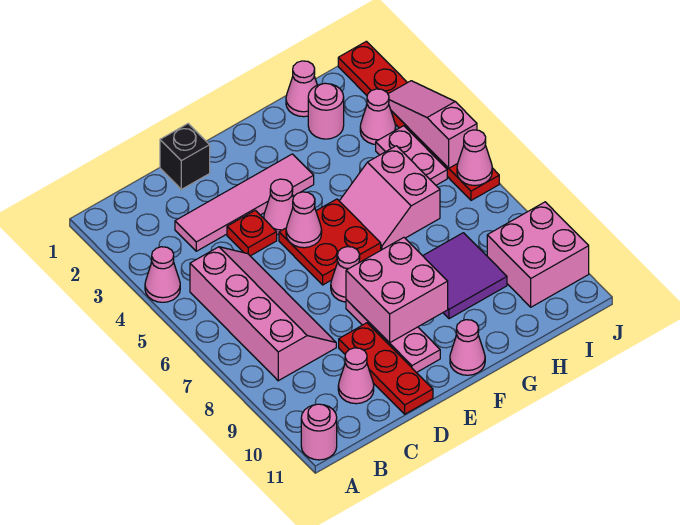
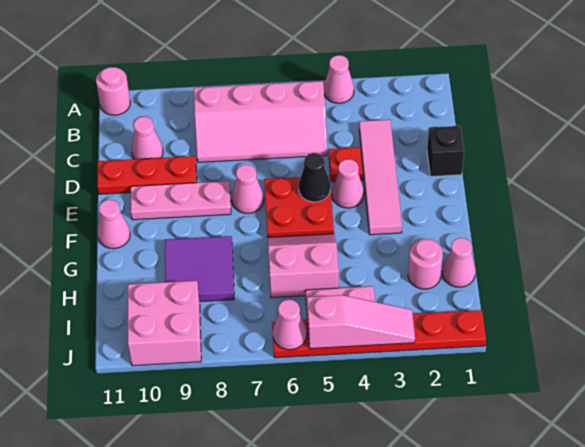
pink cone E5 level 2 -> black cone E5 level 2
pink brick E8:F9 level 2 -> none
pink cone I3 level 1 -> none

